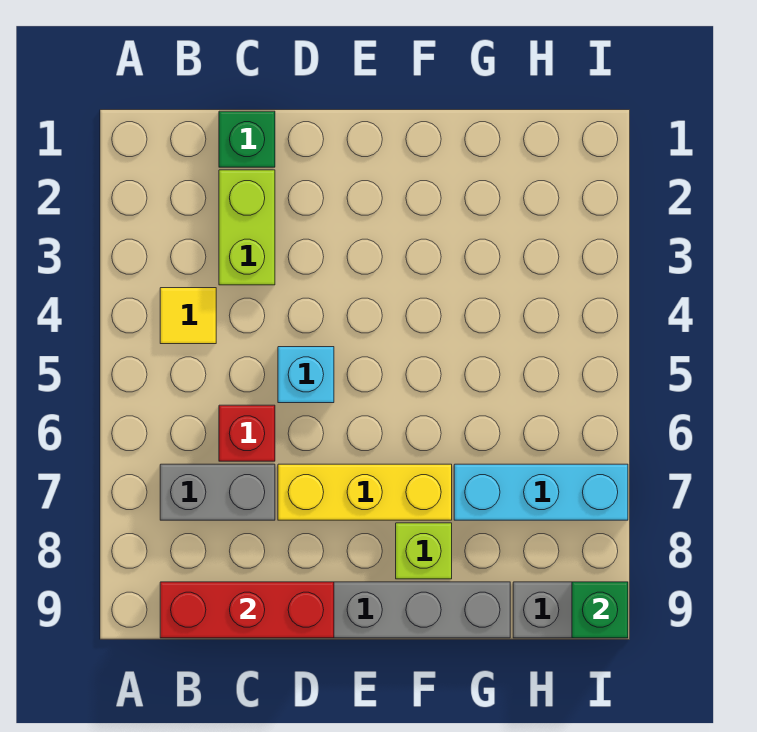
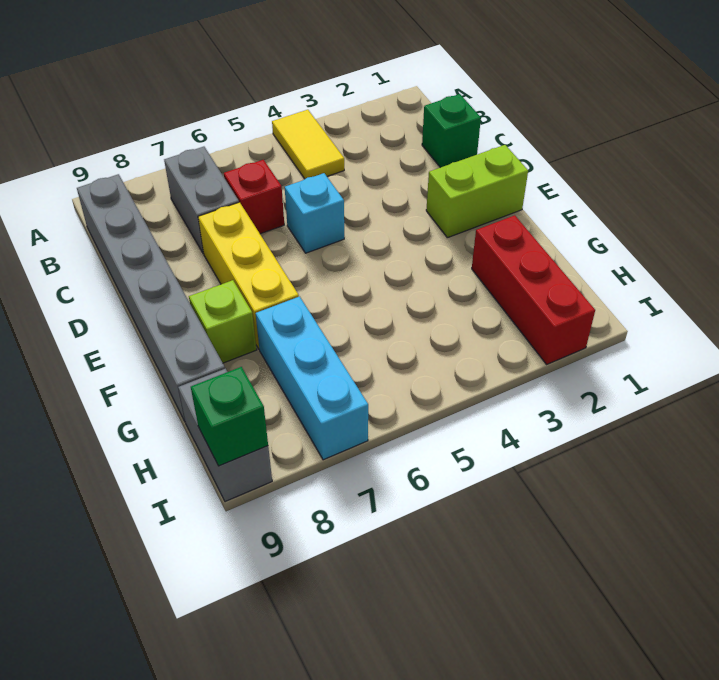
yellow tile B4 level 1 -> yellow tile A4:B4 level 1
red brick B9:D9 level 2 -> red brick G2:I2 level 1
lime brick C2:C3 level 1 -> lime brick E1:E2 level 1

